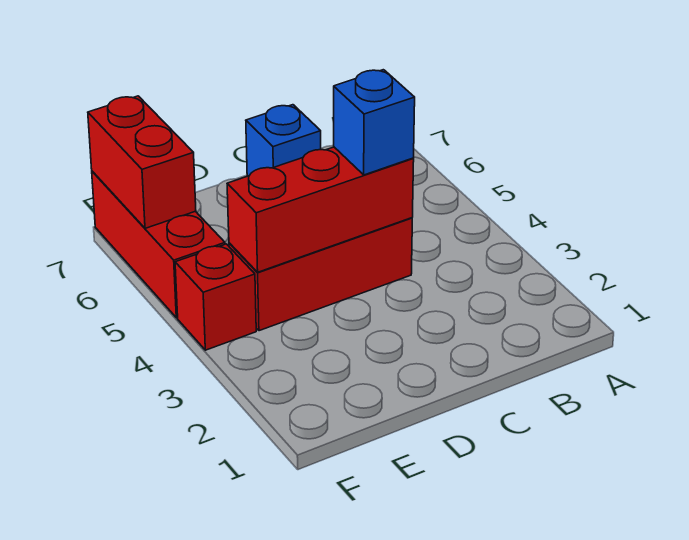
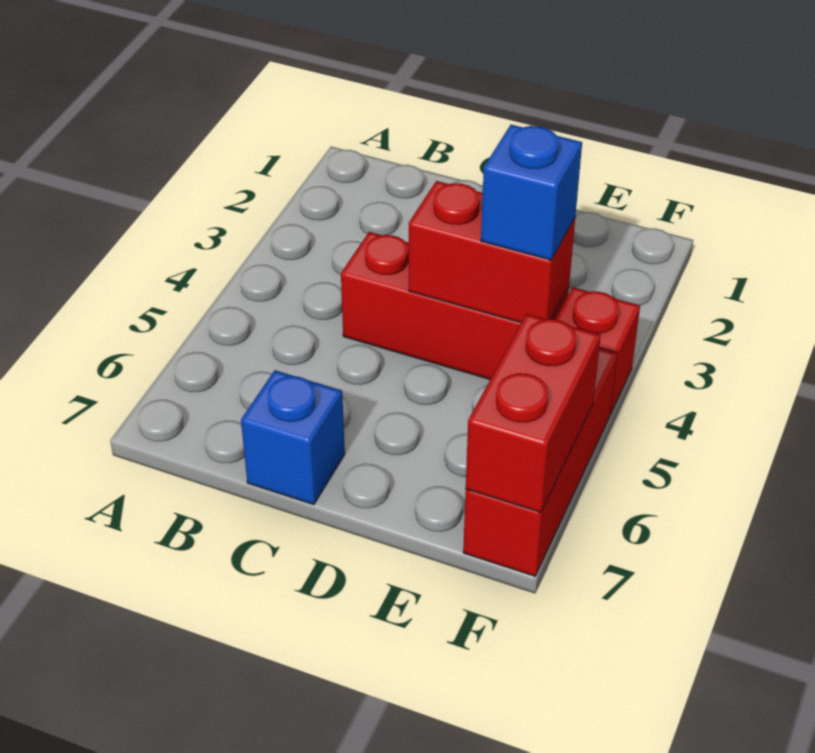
red brick C4:E4 level 2 -> red brick D4:E4 level 2
blue brick C4 level 3 -> blue brick E4 level 3

